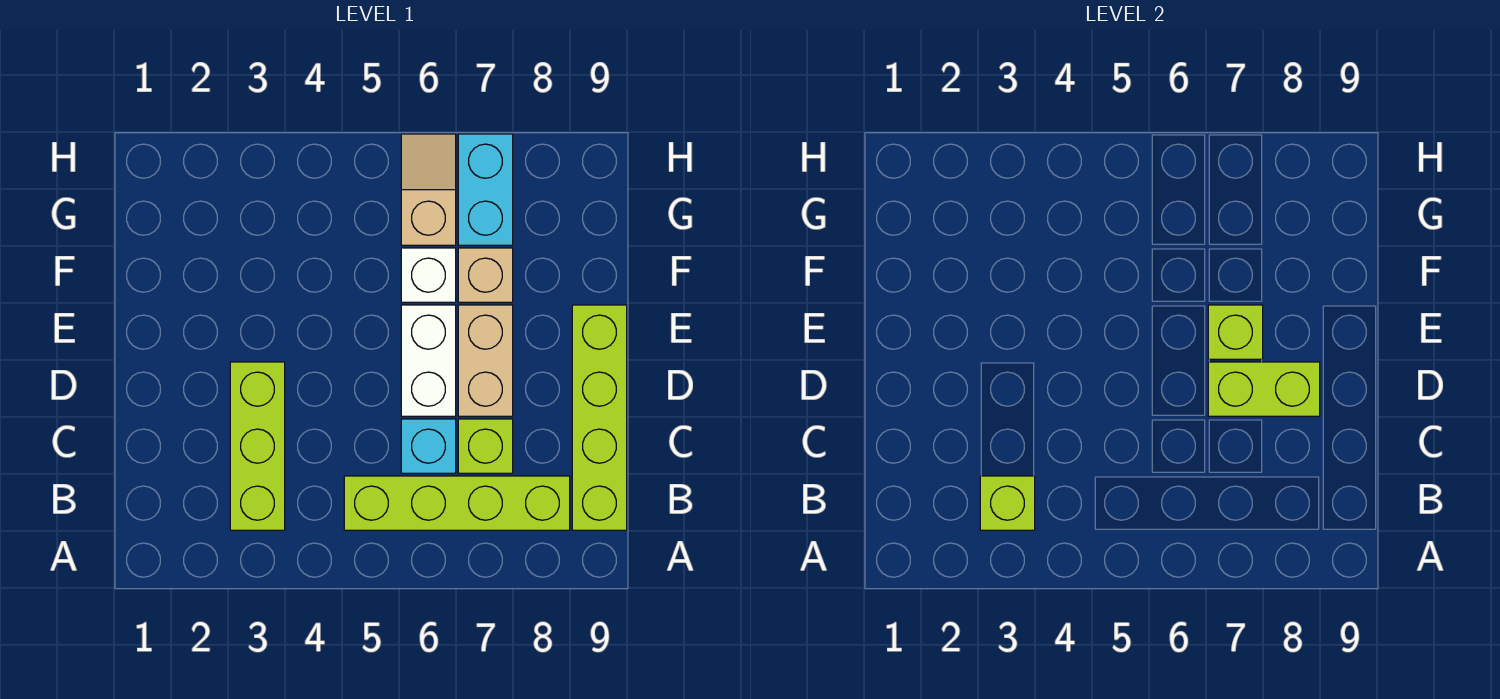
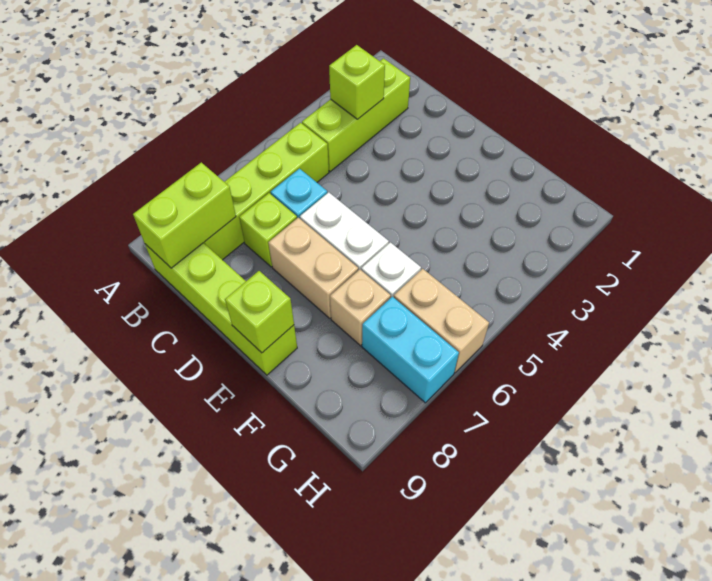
lime brick B3:D3 level 1 -> lime brick B2:B4 level 1
lime brick D7:D8 level 2 -> lime brick B8:B9 level 2
lime brick E7 level 2 -> lime brick E9 level 2
tan slope G6:H6 level 1 top G -> tan brick G6:H6 level 1

